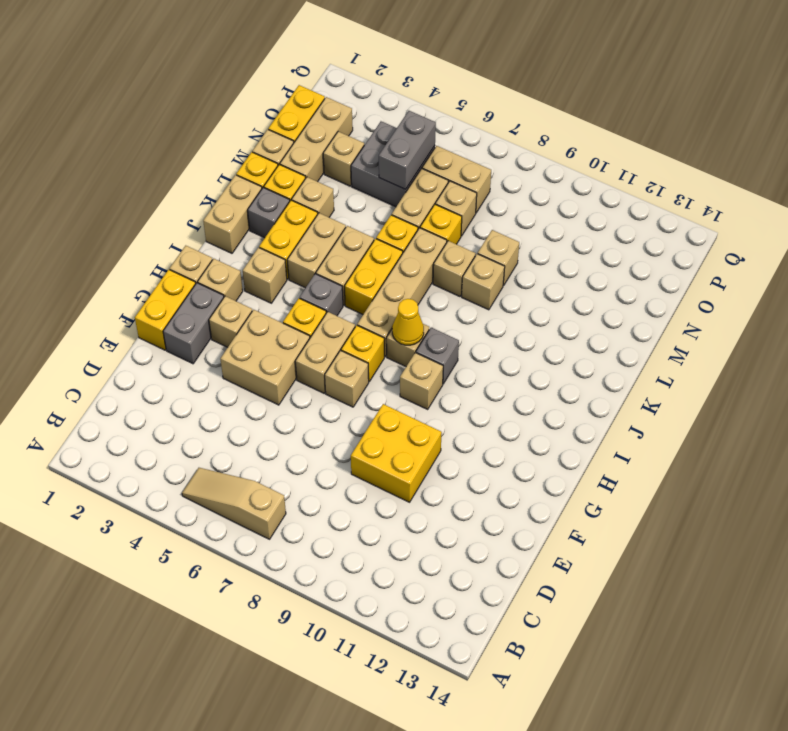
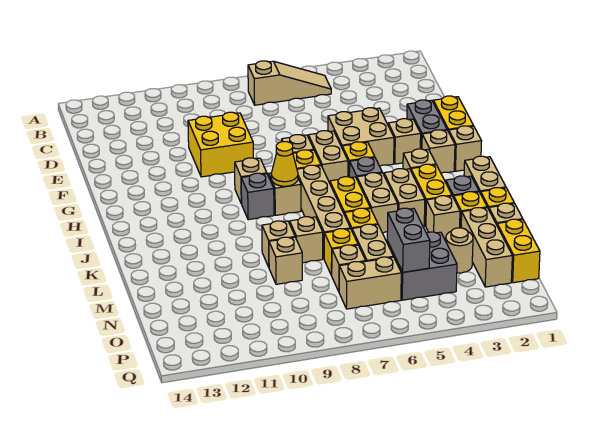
tan brick N3 level 1 -> tan round brick N3 level 1

